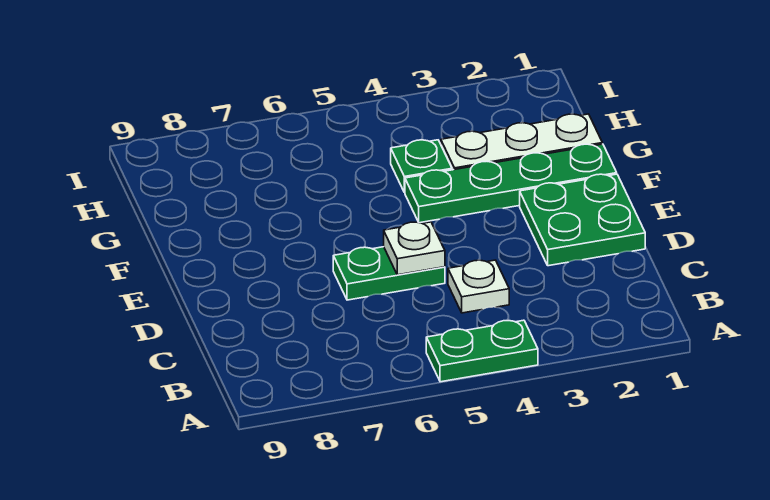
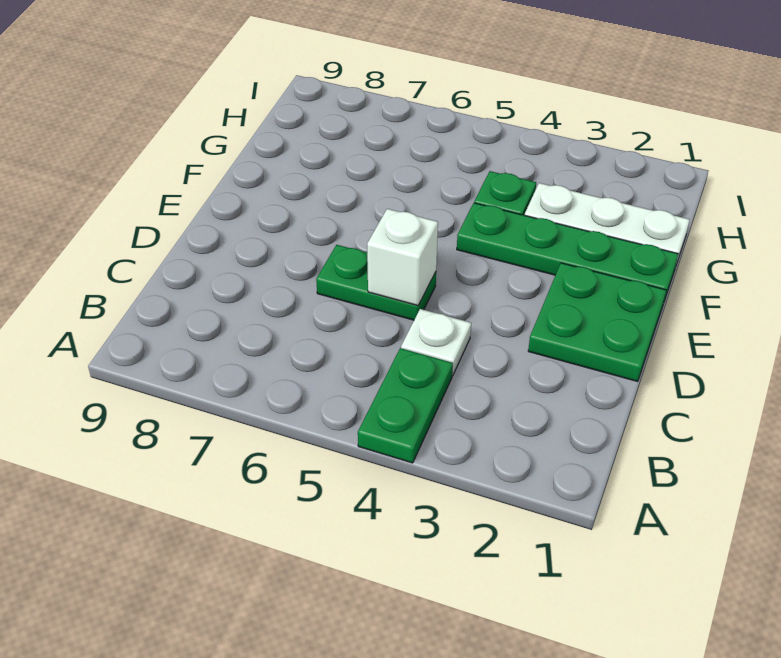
green plate A4:A5 level 1 -> green plate A4:B4 level 1
white plate D5 level 2 -> white brick D5 level 2

